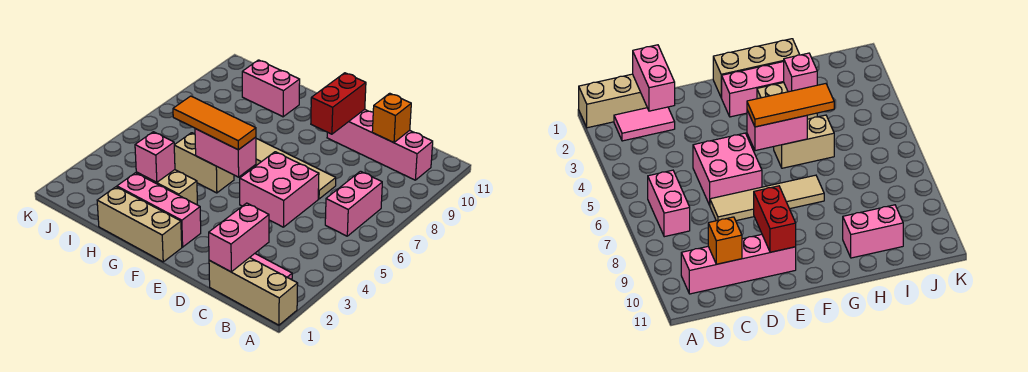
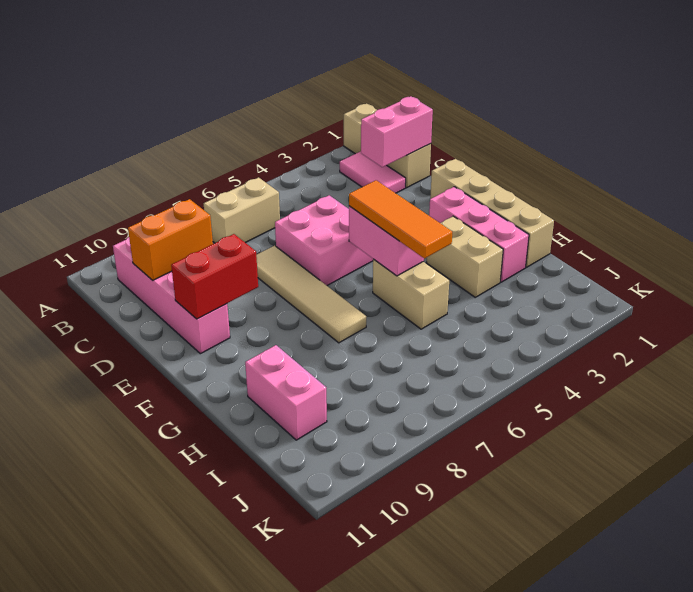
pink brick B6:B7 level 1 -> tan brick B6:B7 level 1
orange brick C10 level 2 -> orange brick C9:C10 level 2
tan brick F1:H1 level 1 -> tan brick E1:H1 level 1
pink brick H3 level 2 -> none

